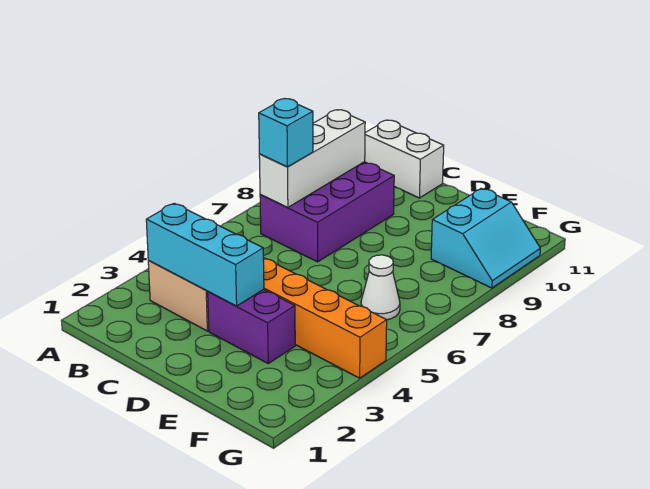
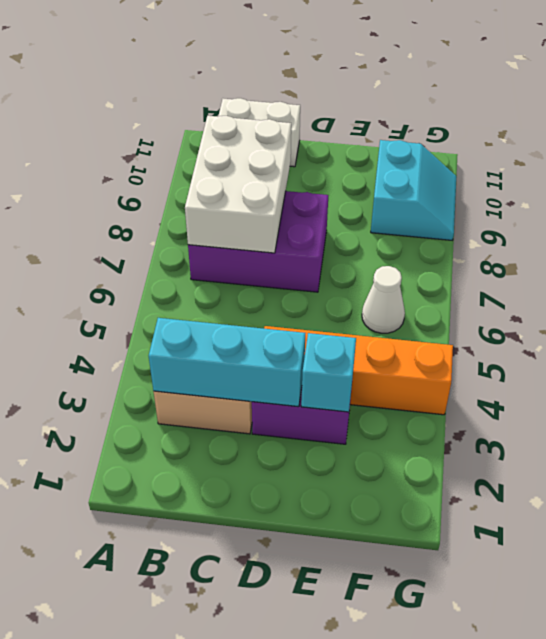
purple brick B7:C9 level 1 -> purple brick B7:D8 level 1
white brick B7:B9 level 2 -> white brick B7:C9 level 2
cyan brick B7 level 3 -> cyan brick E3 level 2

